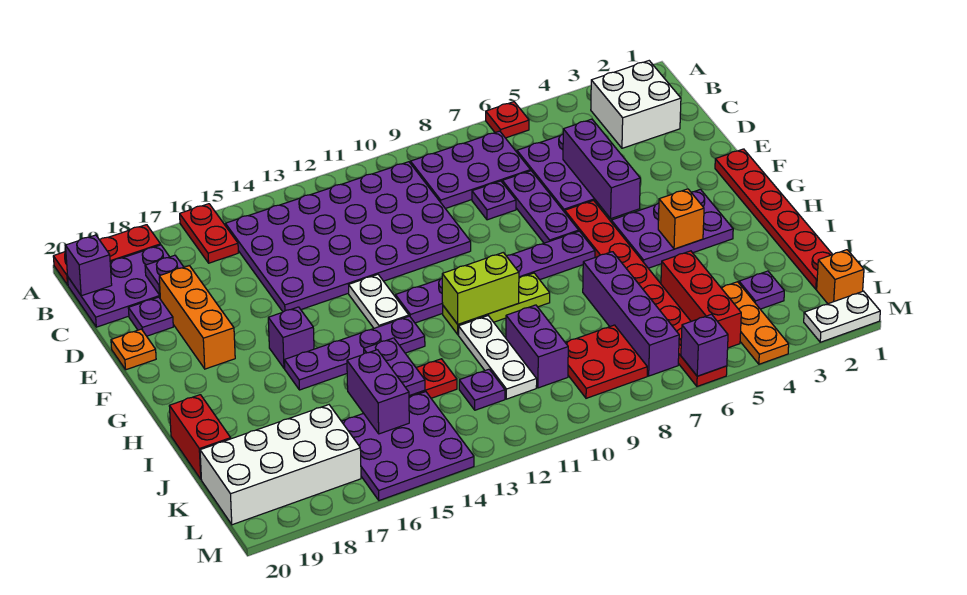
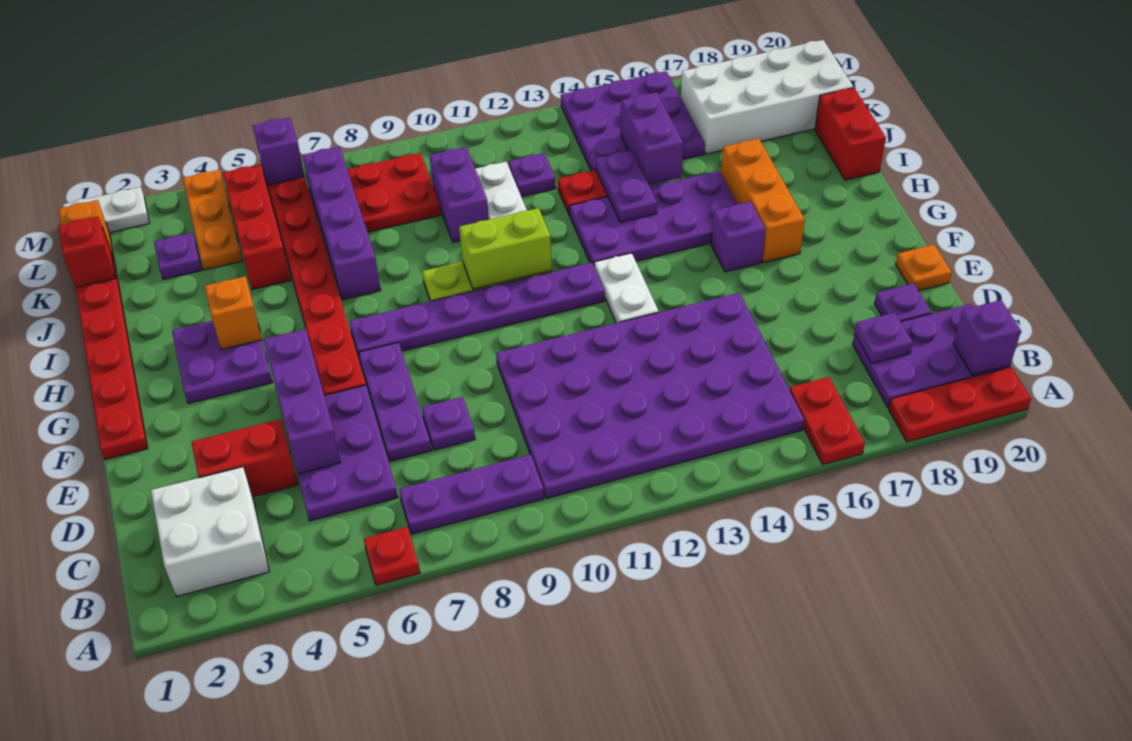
purple plate B7:C9 level 1 -> purple plate B7:B9 level 1
none -> red brick D3:D4 level 1
orange brick D18:F18 level 1 -> orange brick G17:I17 level 1
purple plate G3:H5 level 1 -> purple plate G3:H4 level 1
purple plate H13:H16 level 1 -> purple plate H13:I16 level 1
none -> red brick K1 level 2

